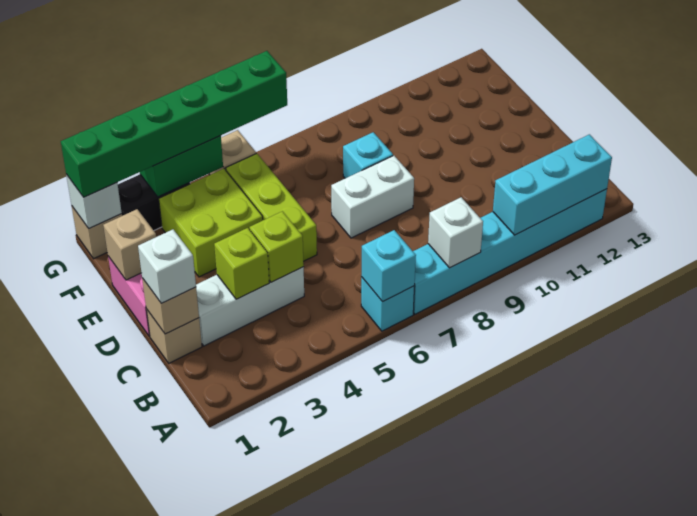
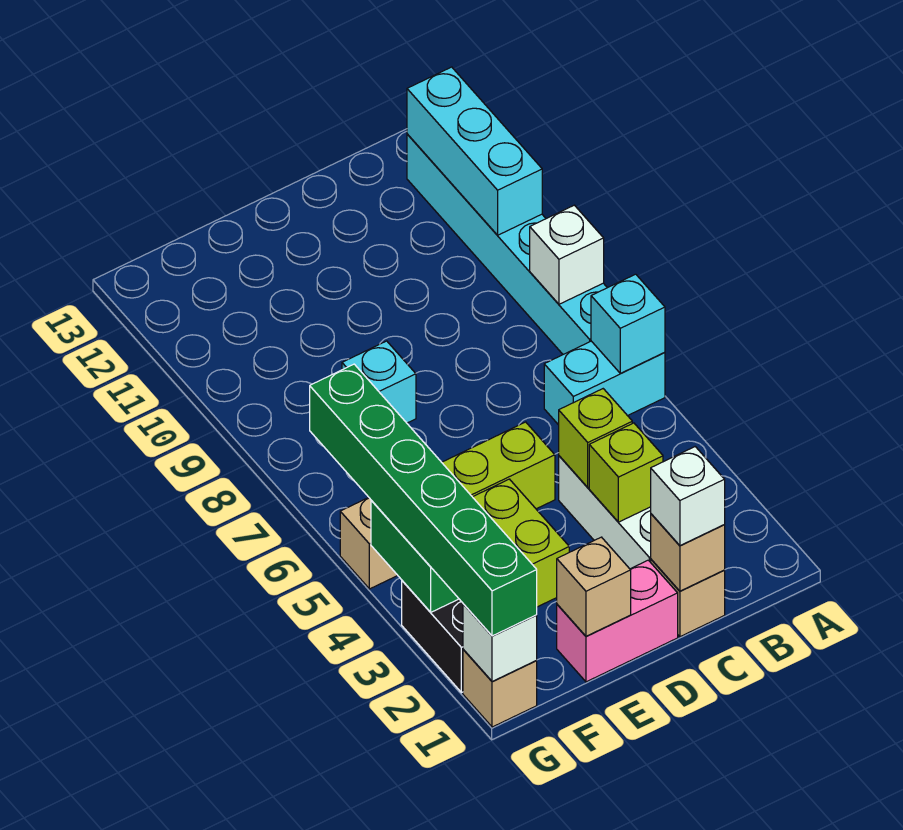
cyan brick A6 level 1 -> cyan brick A6:B6 level 1
white brick D7:D8 level 1 -> none

